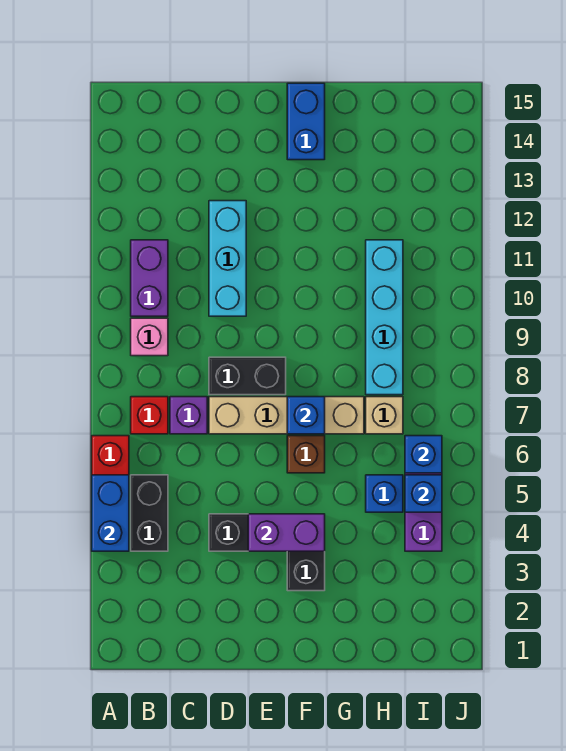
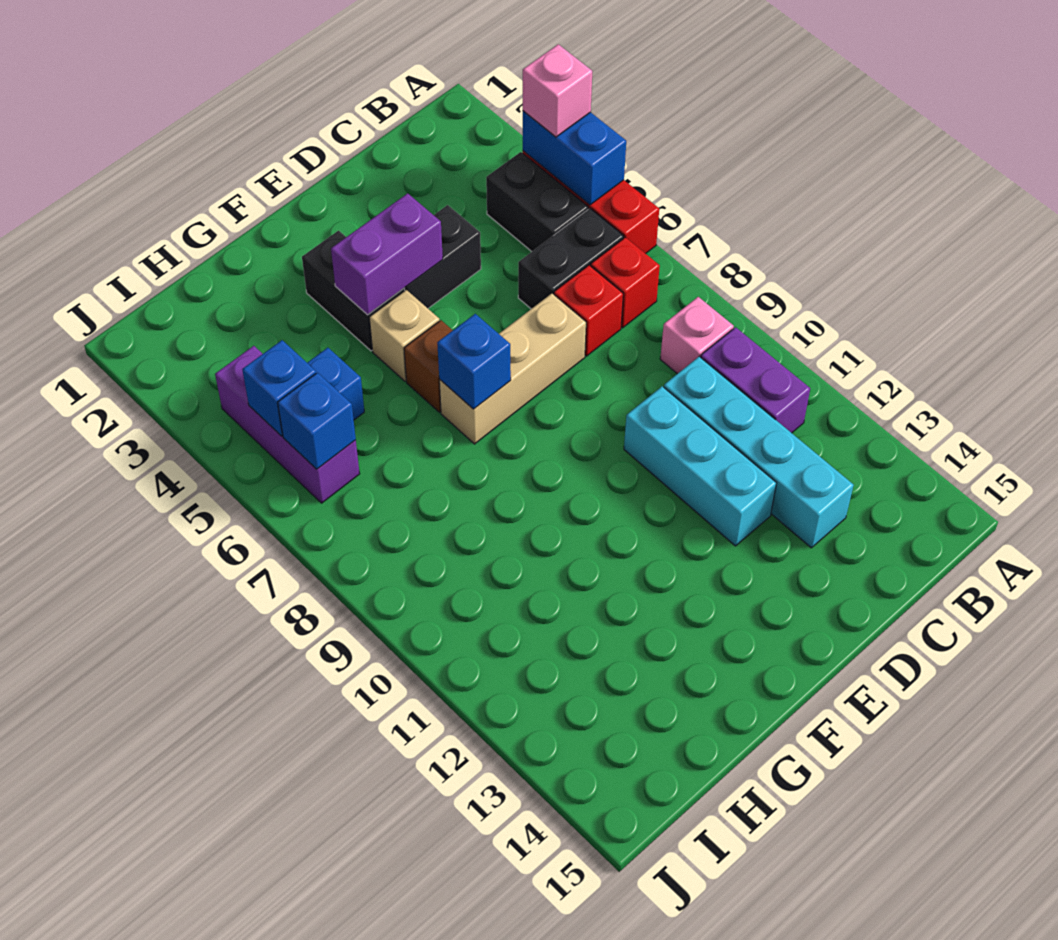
none -> pink brick A4 level 3
purple brick C7 level 1 -> red brick C7 level 1
tan brick D7:G7 level 1 -> tan brick D7:F7 level 1
black brick D8:E8 level 1 -> black brick B6:C6 level 1
blue brick F14:F15 level 1 -> none
tan brick H7 level 1 -> tan brick F5 level 1
cyan brick H8:H11 level 1 -> cyan brick C10:C13 level 1

